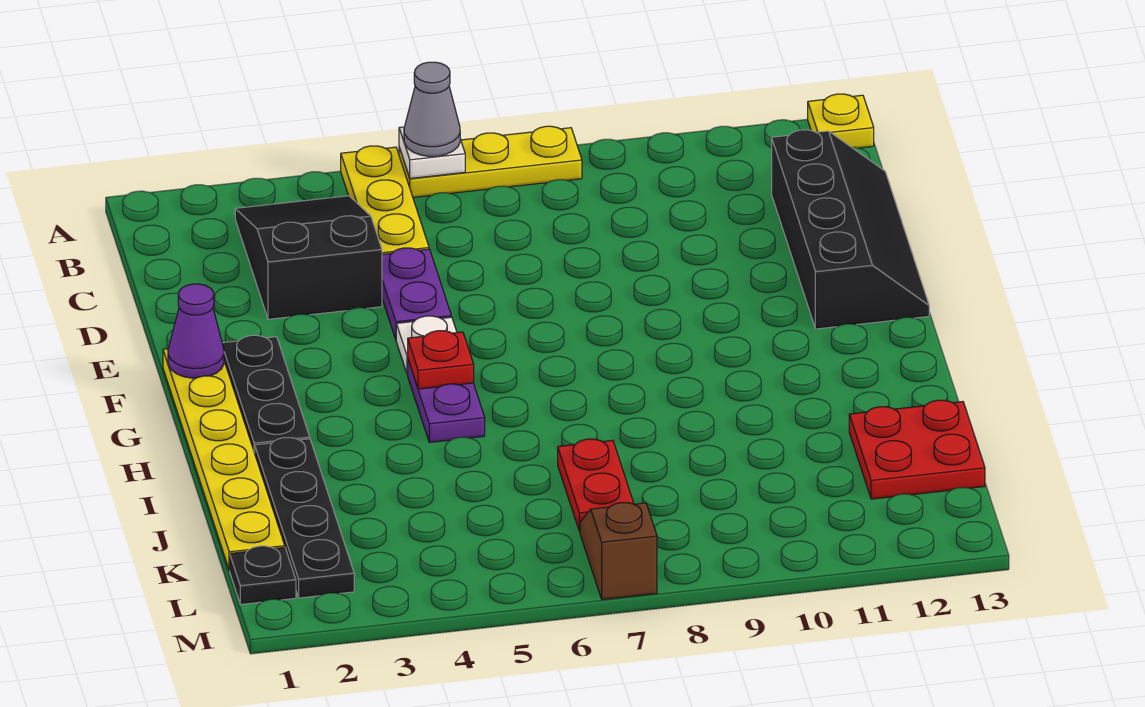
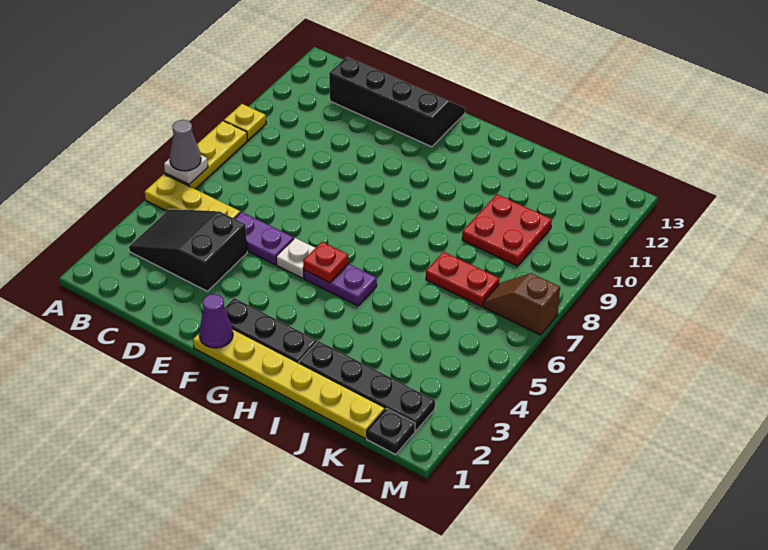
yellow plate A13 level 1 -> yellow plate A9 level 1
red plate J12:K13 level 1 -> red plate J9:K10 level 1

